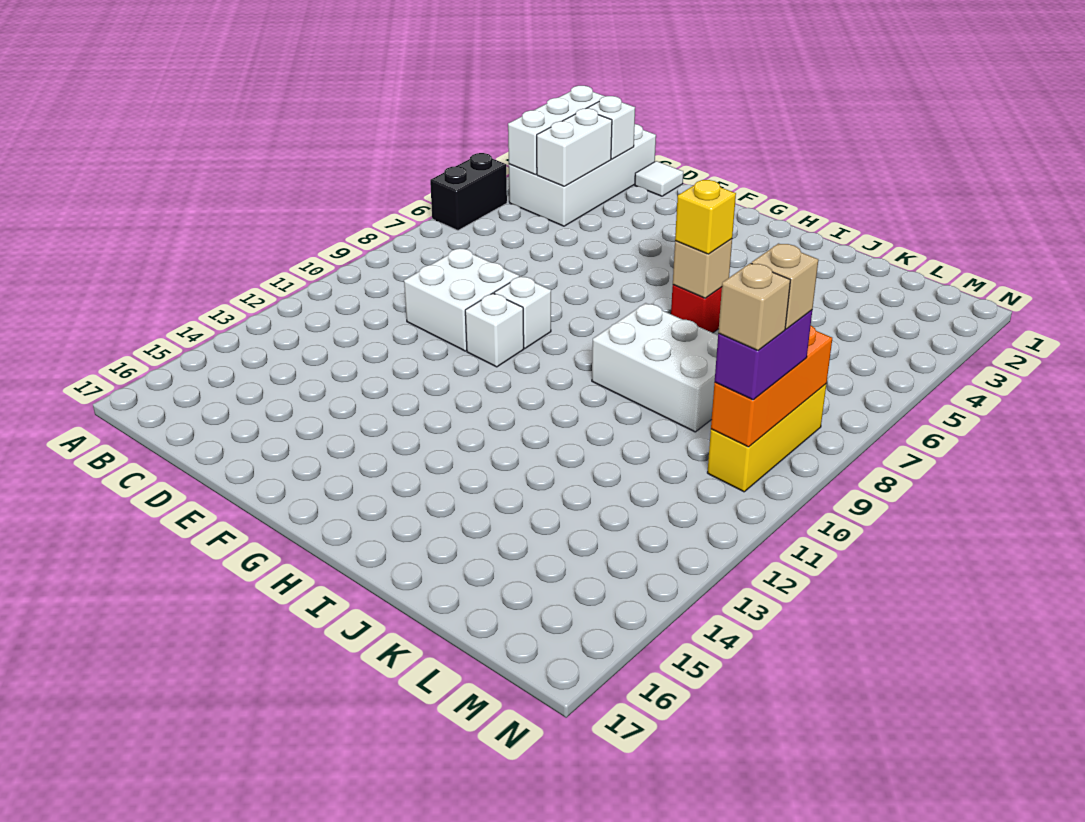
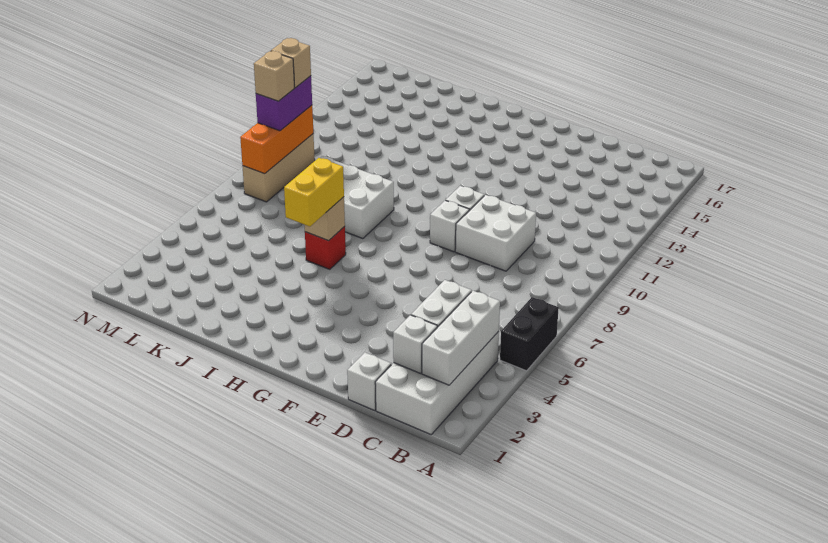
white tile D1 level 1 -> white brick D1 level 1
yellow brick I6 level 3 -> yellow brick I5:I6 level 3
yellow brick M8:M10 level 1 -> tan brick M8:M10 level 1

